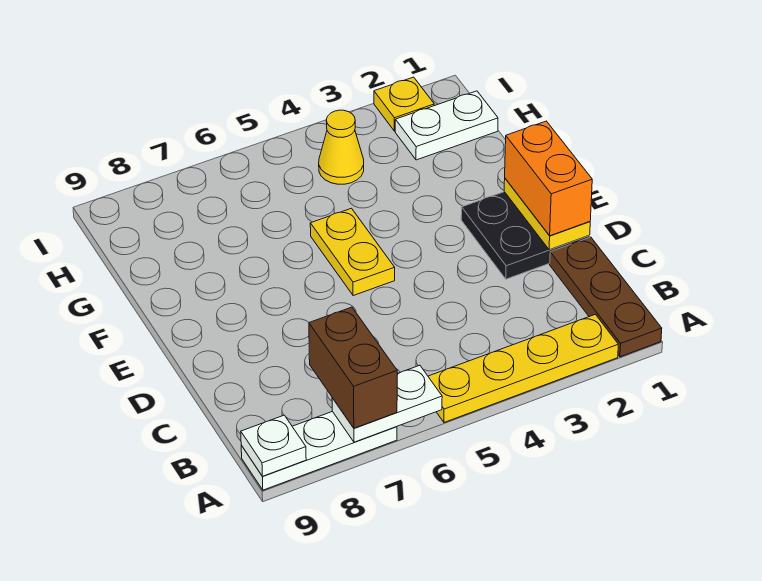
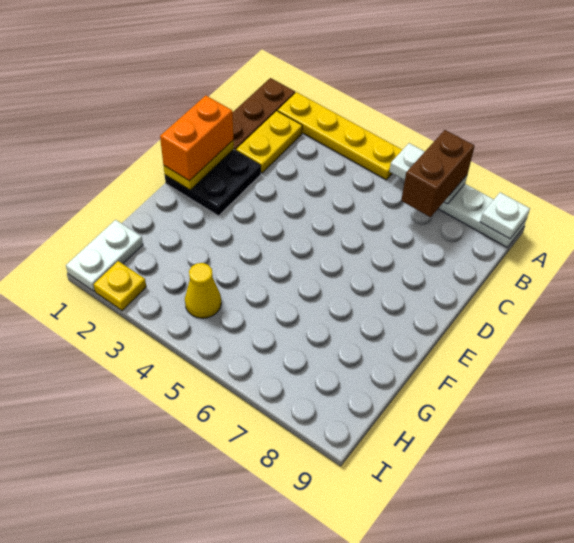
yellow plate E5:F5 level 1 -> yellow plate B2:C2 level 1
white plate H1:H2 level 1 -> white plate H1:I1 level 1

